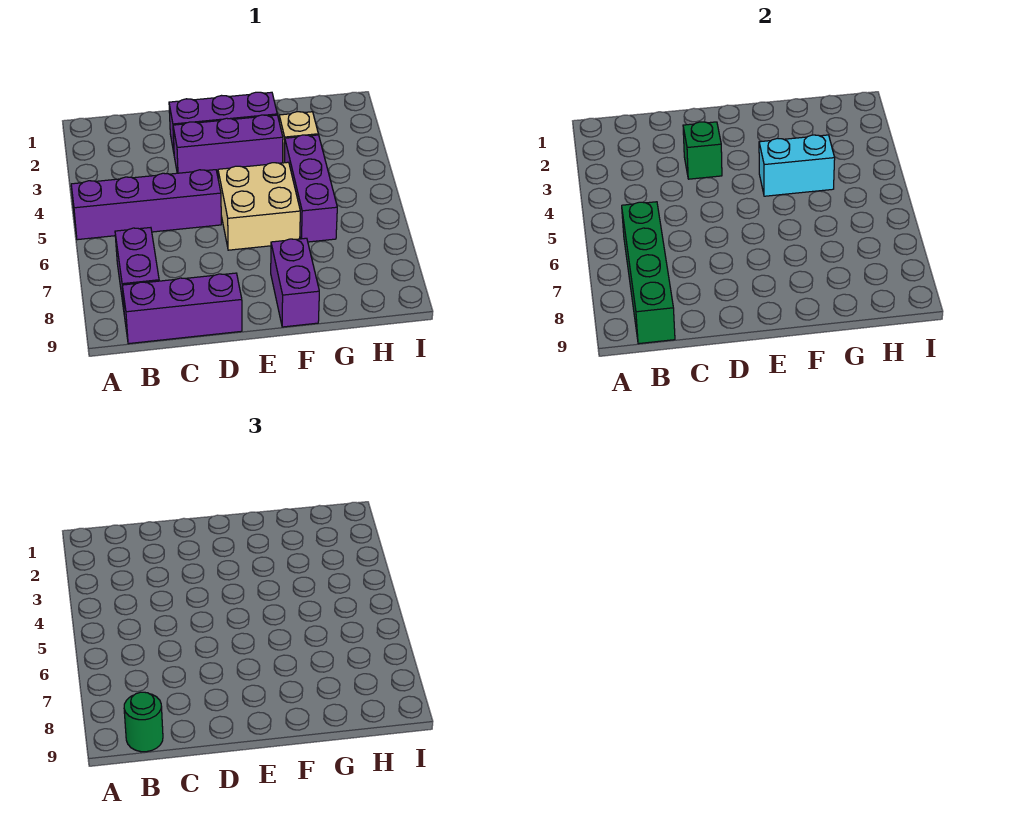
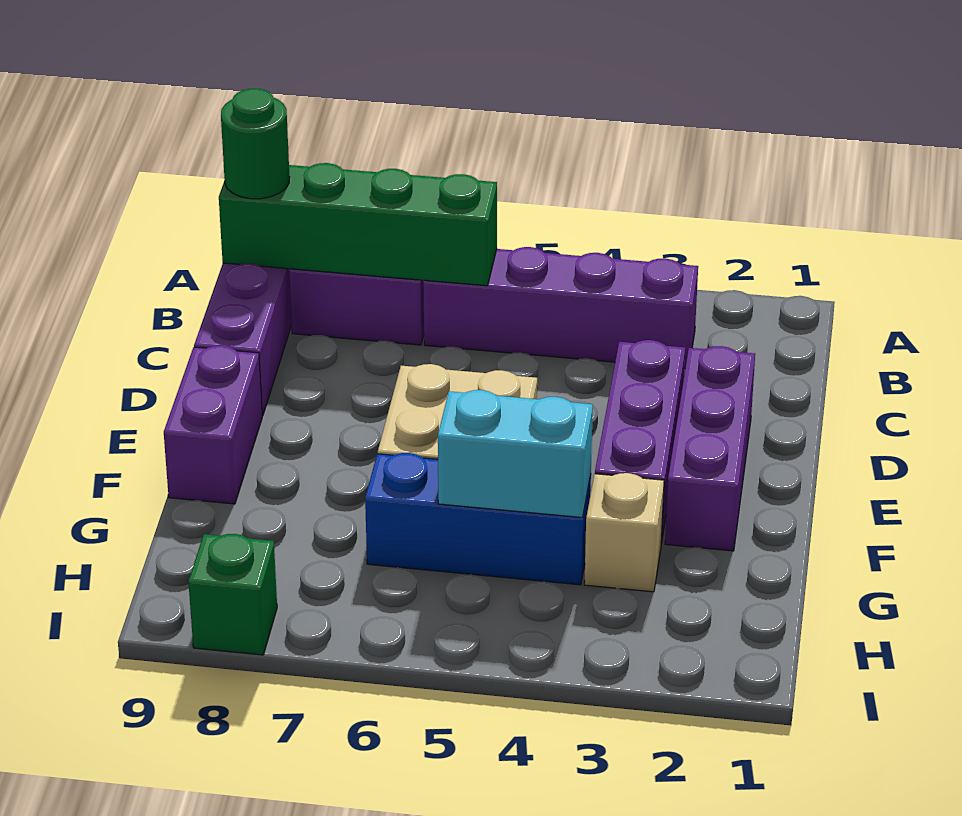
purple brick A5:D5 level 1 -> purple brick B3:B6 level 1
green brick D3 level 2 -> green brick I8 level 1
cyan brick F4:G4 level 2 -> cyan brick G4:G5 level 2
purple brick F8:F9 level 1 -> purple brick E9:F9 level 1
purple brick G4:G6 level 1 -> blue brick G4:G6 level 1

